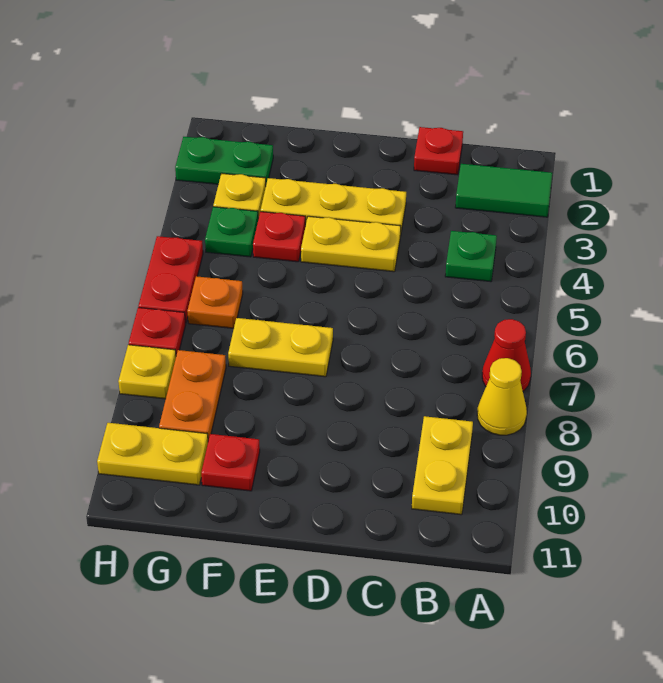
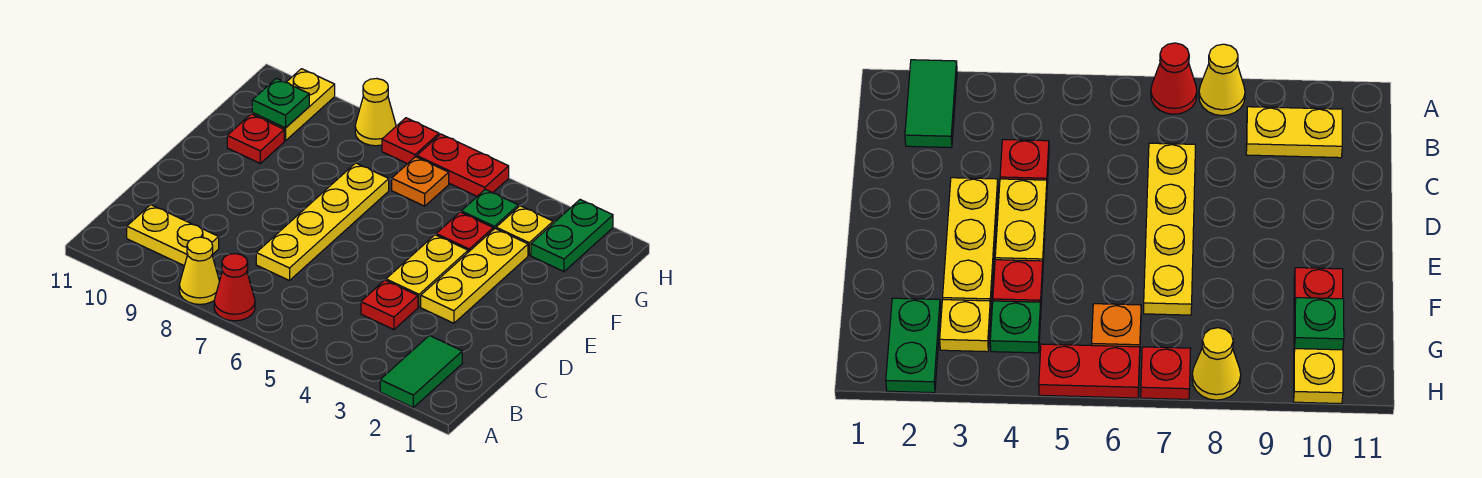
green plate B4 level 1 -> green plate G10 level 2
red plate C1 level 1 -> red plate C4 level 1
yellow plate E7:F7 level 1 -> yellow plate C7:F7 level 1
orange plate G8:G9 level 1 -> none
yellow plate H8 level 1 -> yellow cone H8 level 1

